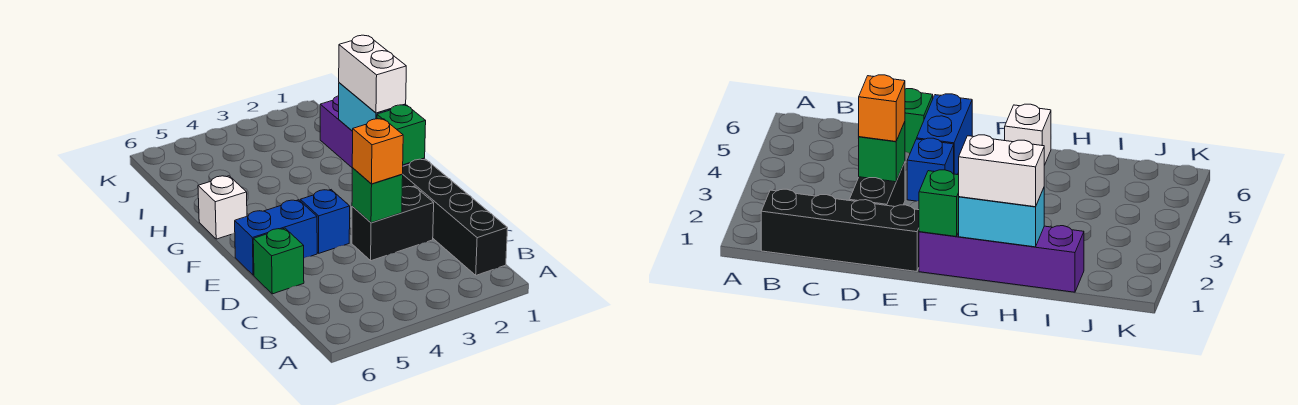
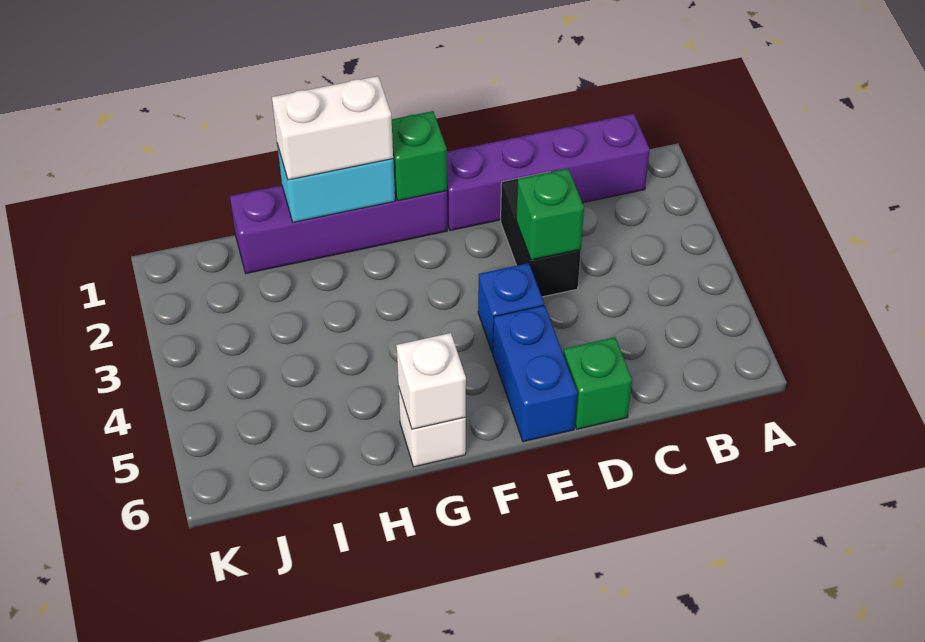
black brick B1:E1 level 1 -> purple brick B1:E1 level 1
orange brick D3 level 3 -> none
none -> white brick G6 level 2

